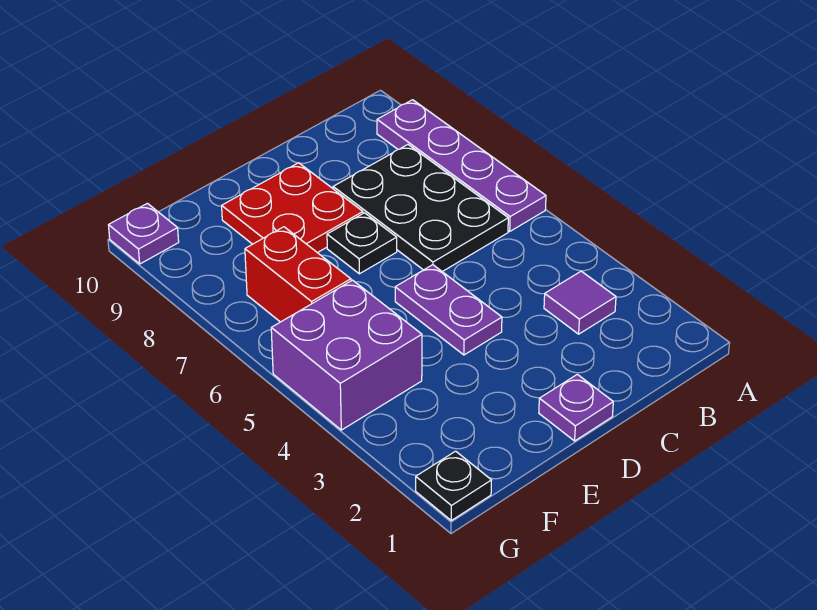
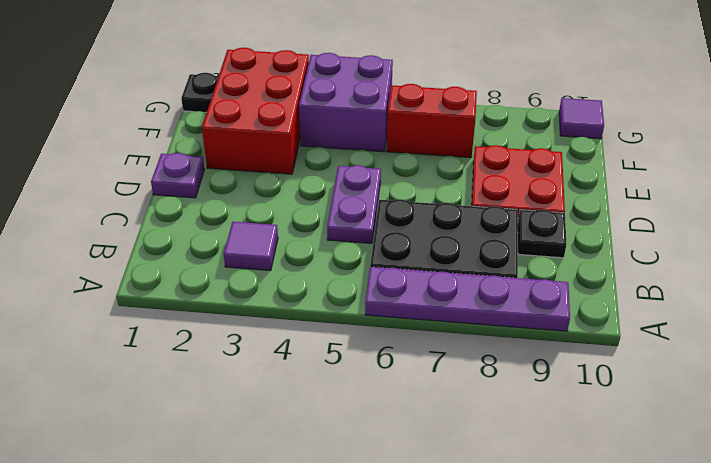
purple plate D4:D5 level 1 -> purple plate C5:D5 level 1
black plate D7 level 1 -> black plate C9 level 1
none -> red brick E2:G3 level 1
purple plate G10 level 1 -> purple tile G10 level 1

